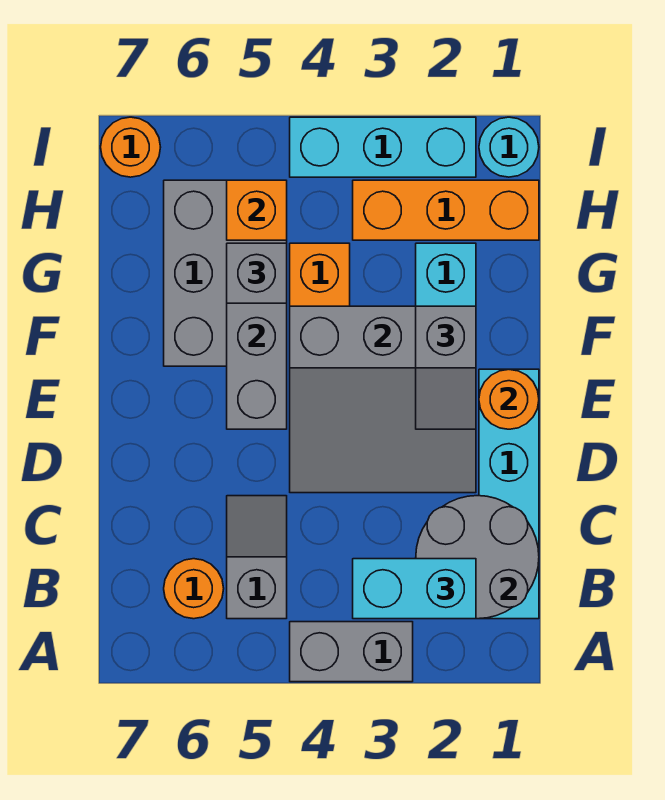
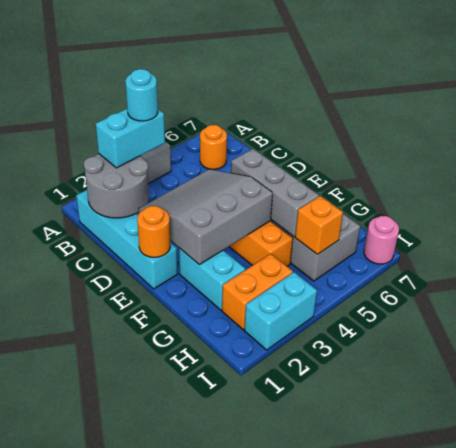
grey slope B5:C5 level 1 top B -> none
grey slope E2:F2 level 3 top F -> none
grey brick G5 level 3 -> none
orange brick H1:H3 level 1 -> orange brick H2:H3 level 1
cyan round brick I1 level 1 -> cyan round brick B3 level 4
cyan brick I2:I4 level 1 -> cyan brick I2:I3 level 1
orange round brick I7 level 1 -> pink round brick I7 level 1

